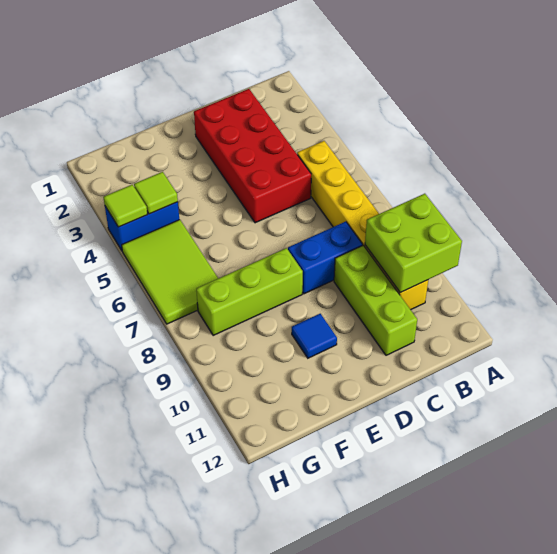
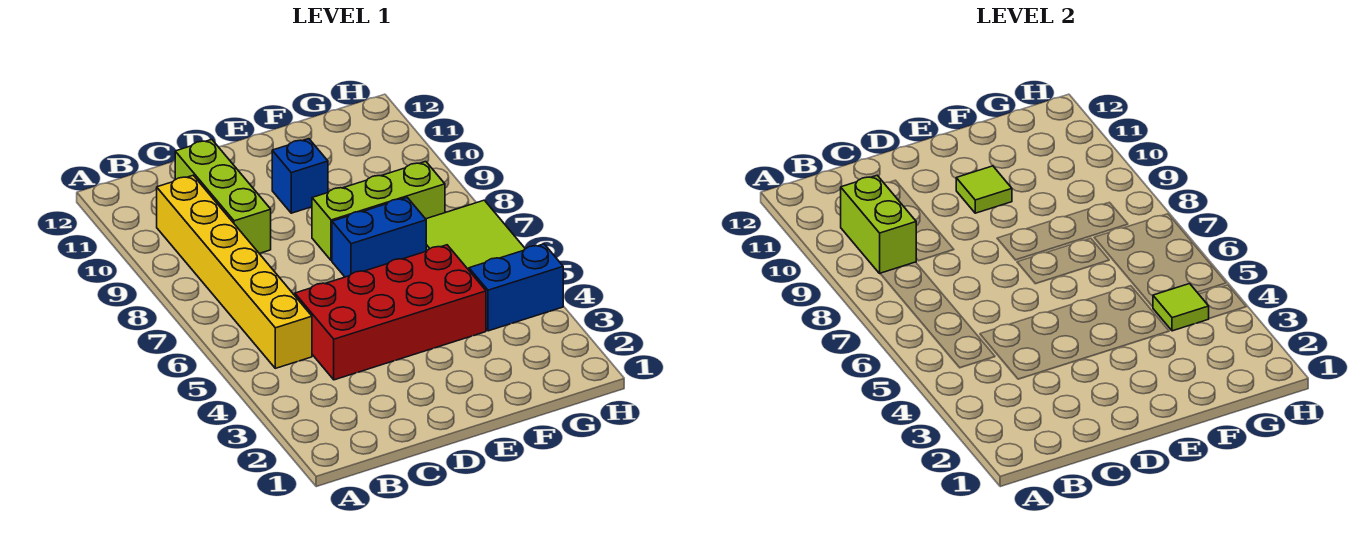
lime brick A9:B10 level 2 -> lime brick B9:B10 level 2
red brick C2:D5 level 1 -> red brick C4:F5 level 1
blue brick C8:D8 level 1 -> blue brick E7:F7 level 1
blue tile E10 level 1 -> blue brick E10 level 1
lime tile H4 level 2 -> lime tile E10 level 2

